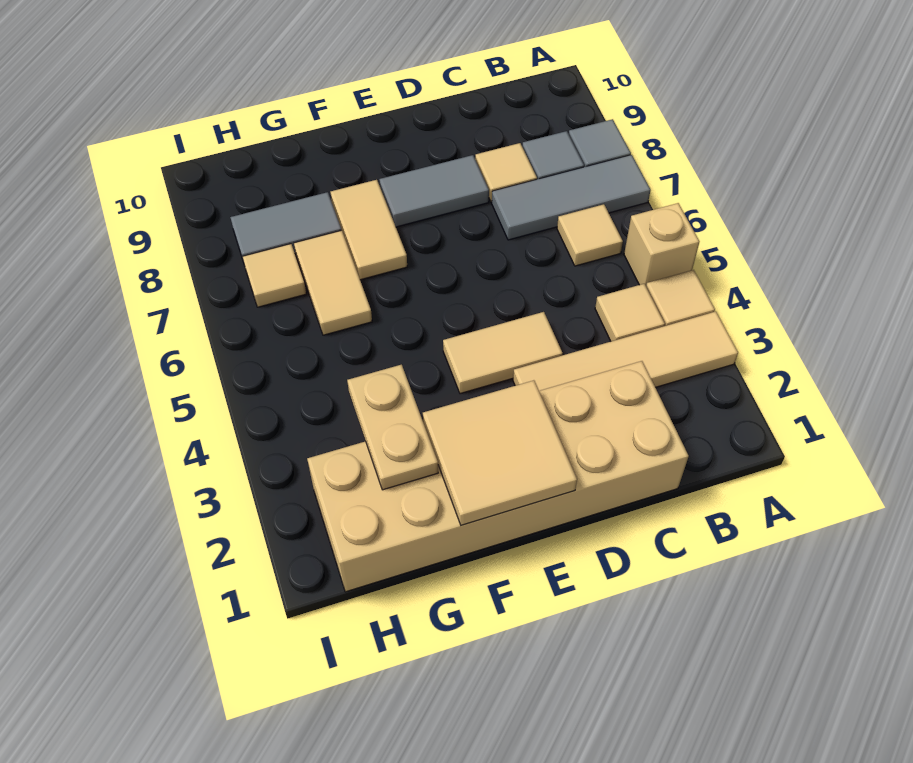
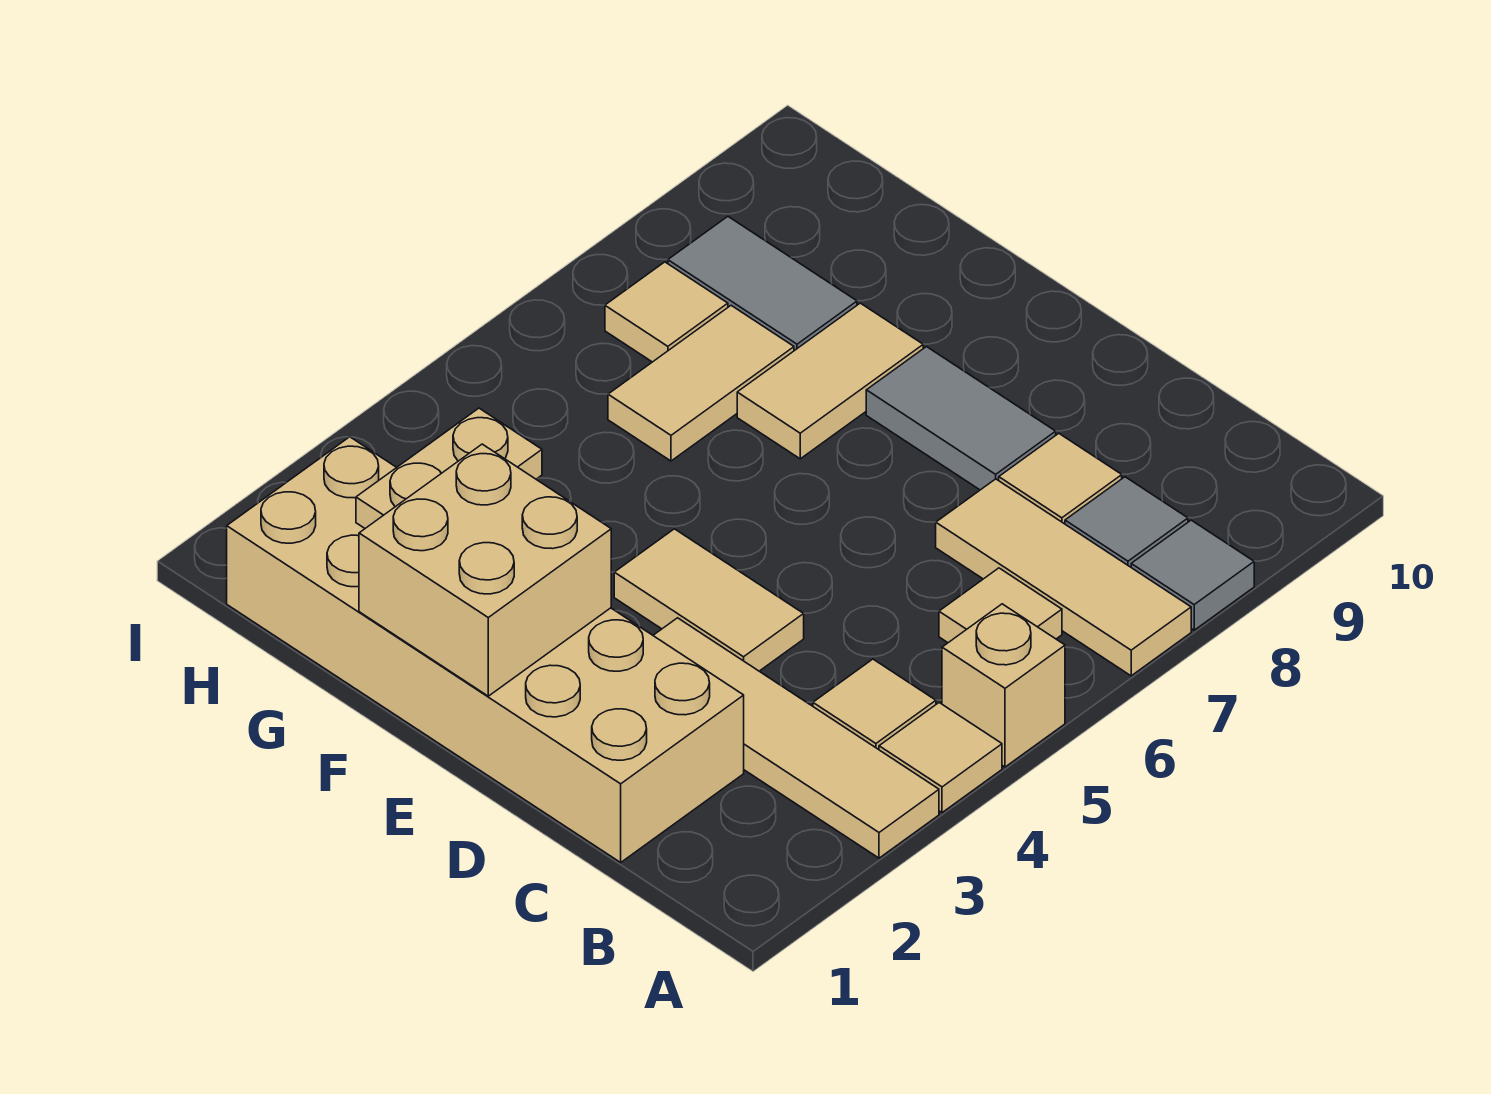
grey tile A7:C7 level 1 -> tan tile A7:C7 level 1
tan tile E1:F2 level 2 -> tan brick E1:F2 level 2

